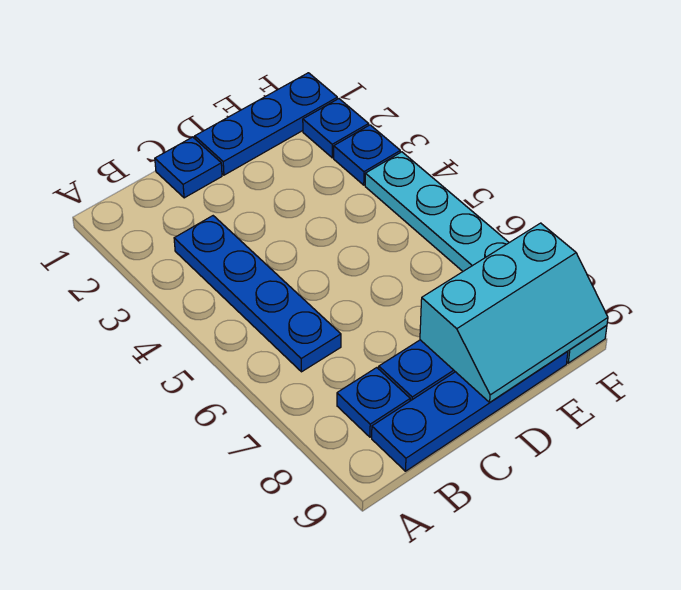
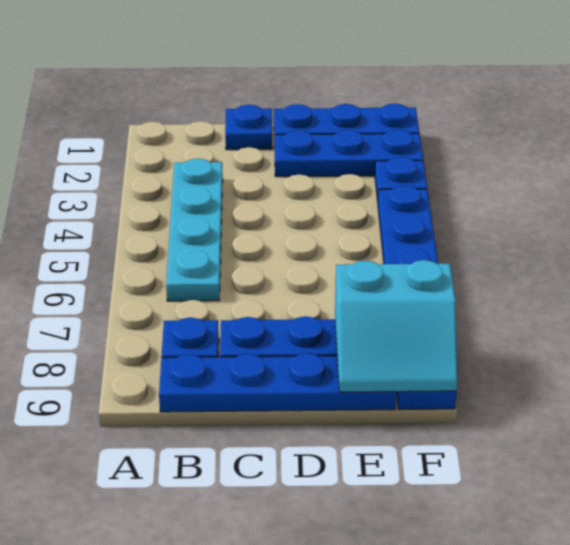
blue plate B3:B6 level 1 -> cyan plate B3:B6 level 1
cyan slope D8:F9 level 2 top 8 -> cyan slope E8:F9 level 2 top 8
blue plate F2 level 1 -> blue plate D2:F2 level 1
cyan plate F4:F9 level 1 -> blue plate F4:F9 level 1

